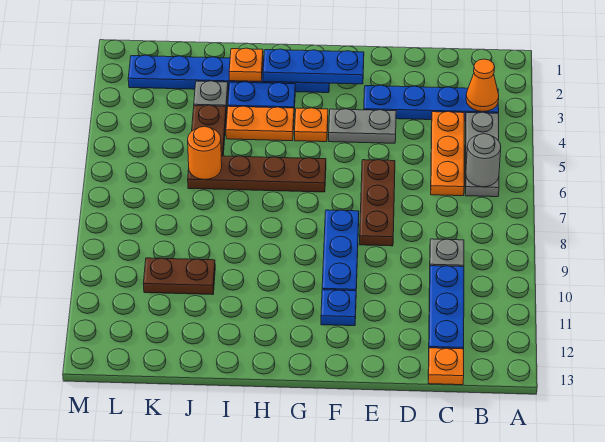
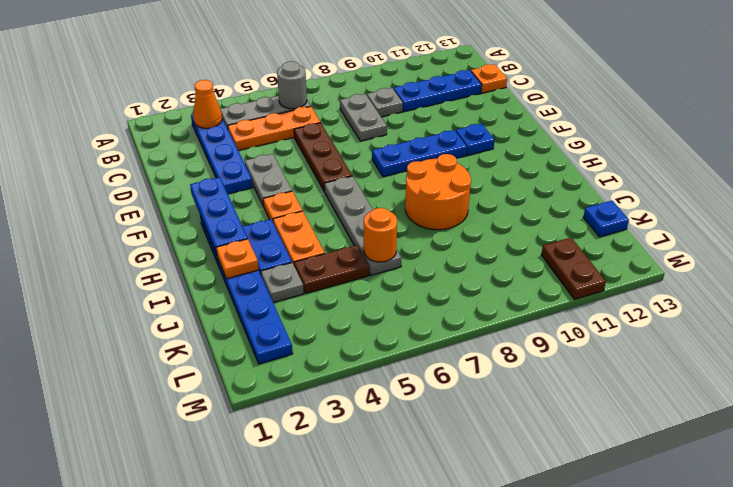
none -> grey plate C8:D8 level 1
brown plate E6:E8 level 1 -> brown plate D6:F6 level 1
brown plate G6:J6 level 1 -> grey plate G6:J6 level 1
none -> orange round brick H8:I9 level 1
brown plate J10:K10 level 1 -> brown plate L11:M11 level 1
none -> blue plate K13 level 1

